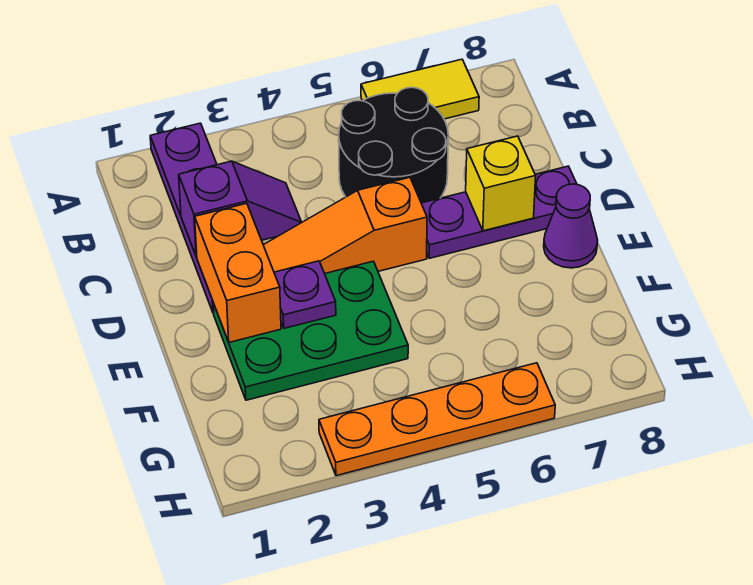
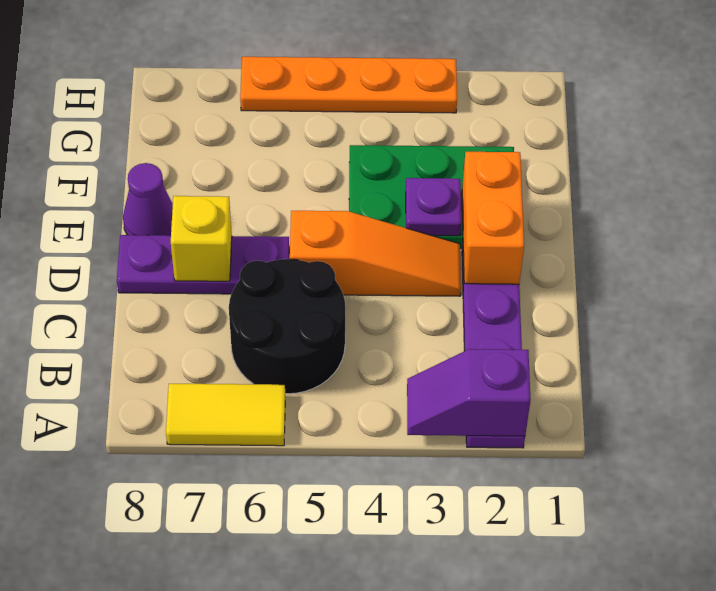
purple slope C2:C3 level 2 top 2 -> purple slope A2:A3 level 2 top 2

